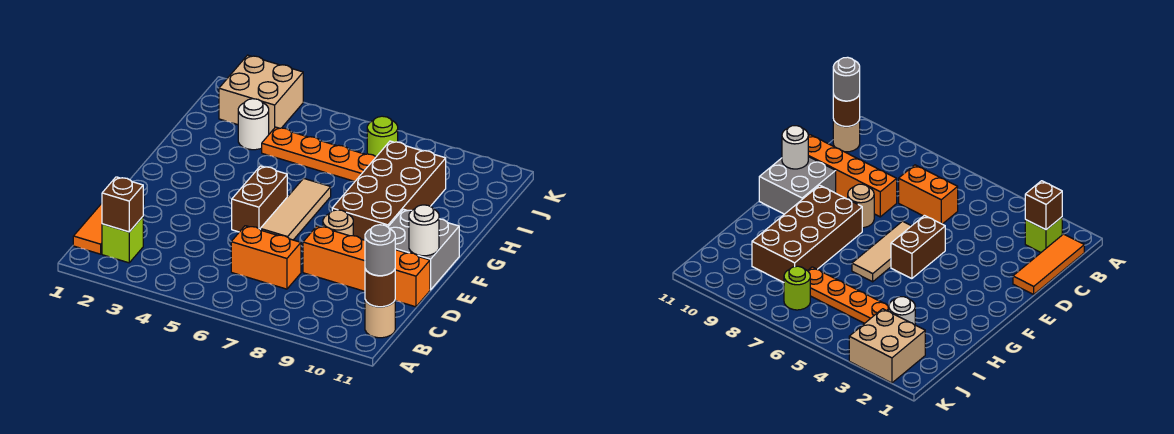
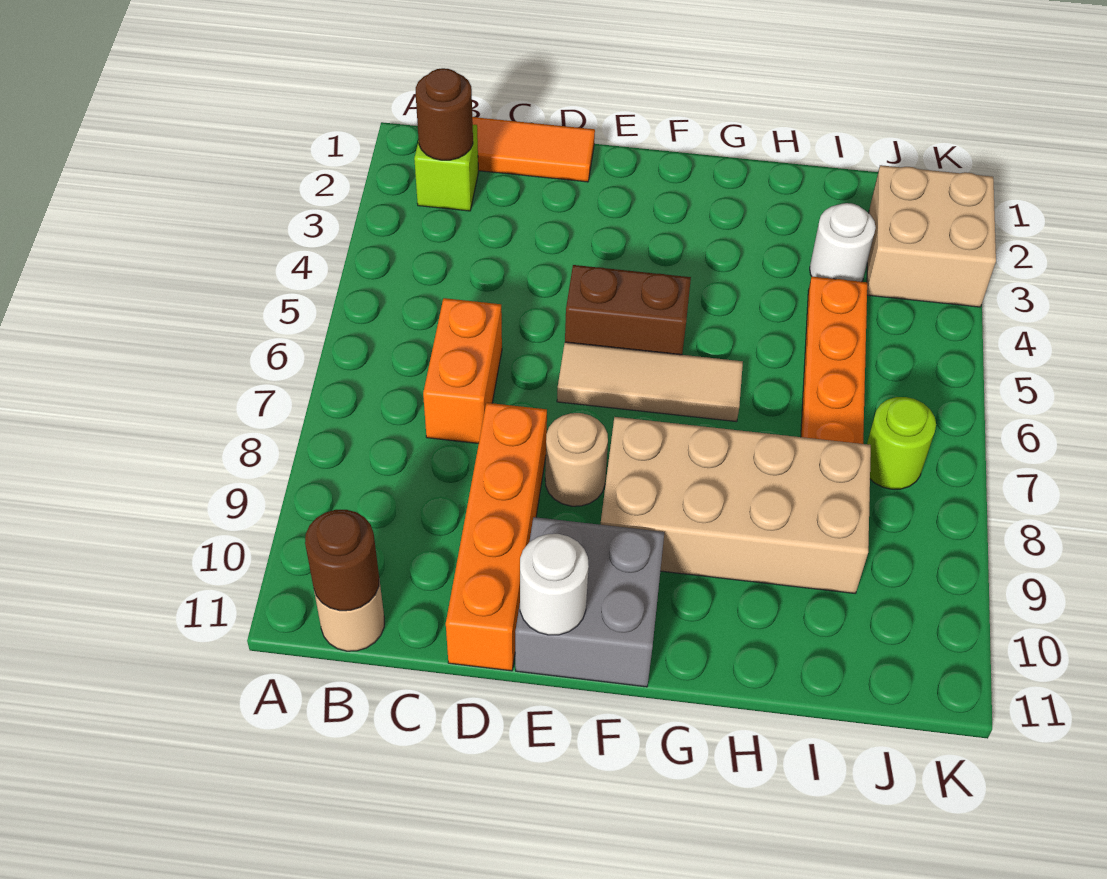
brown brick B2 level 2 -> brown round brick B2 level 2
grey round brick B11 level 3 -> none
brown brick F8:I9 level 1 -> tan brick F8:I9 level 1

